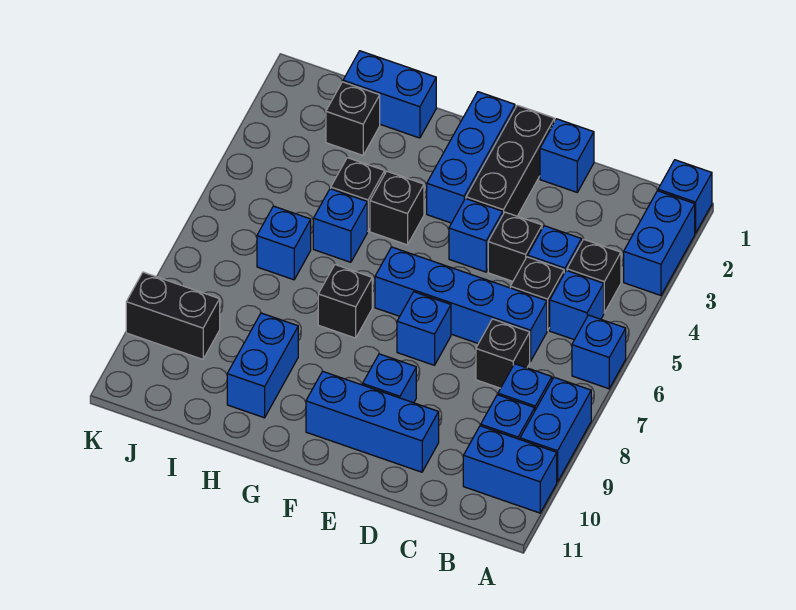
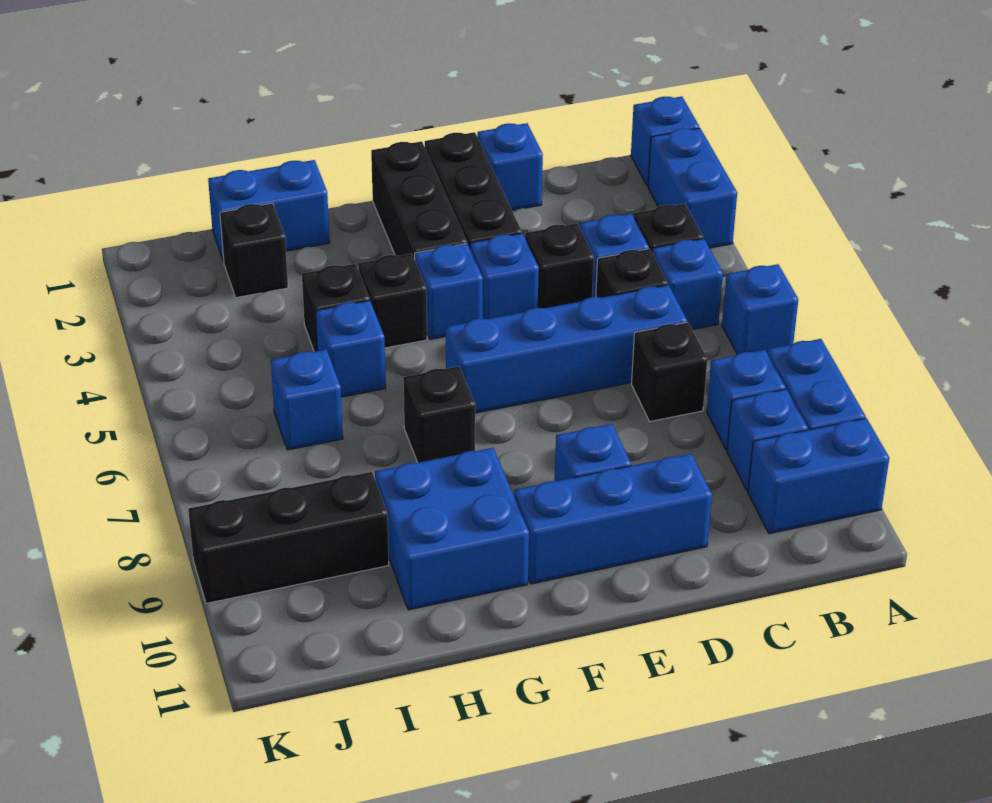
blue brick E7 level 1 -> blue brick F4 level 1
blue brick F1:F3 level 1 -> black brick F1:F3 level 1
blue brick H9:H10 level 1 -> blue brick G9:H10 level 1
black brick J9:K9 level 1 -> black brick I9:K9 level 1

